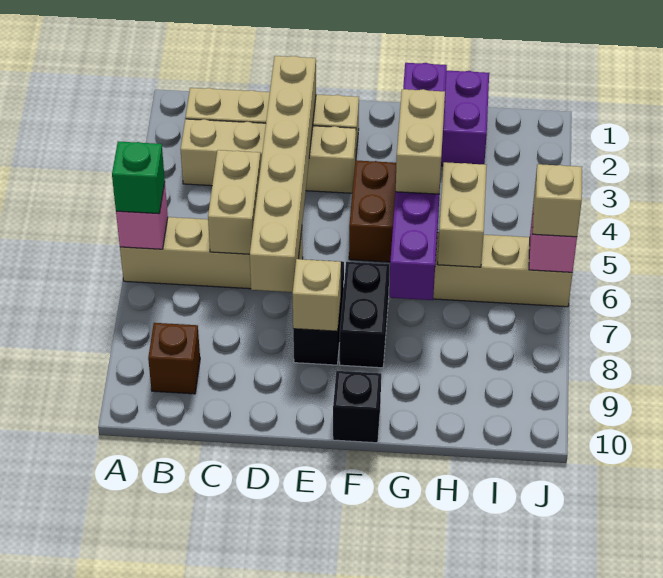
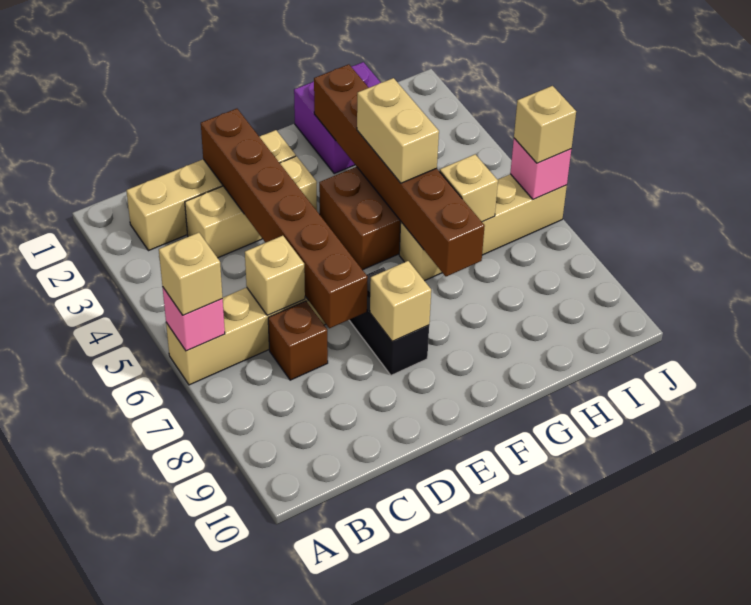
green brick A6 level 3 -> tan brick A6 level 3
tan brick B3:E3 level 1 -> tan brick C3:E3 level 1
brown brick B9 level 1 -> brown brick C7 level 1
tan brick C5:C6 level 2 -> tan brick C6 level 2
tan brick D2:D7 level 2 -> brown brick D2:D7 level 2
black brick F7:F8 level 1 -> none
black brick F10 level 1 -> none
purple brick G2:G7 level 2 -> brown brick G2:G7 level 2
tan brick H5:H6 level 2 -> tan brick H6 level 2

